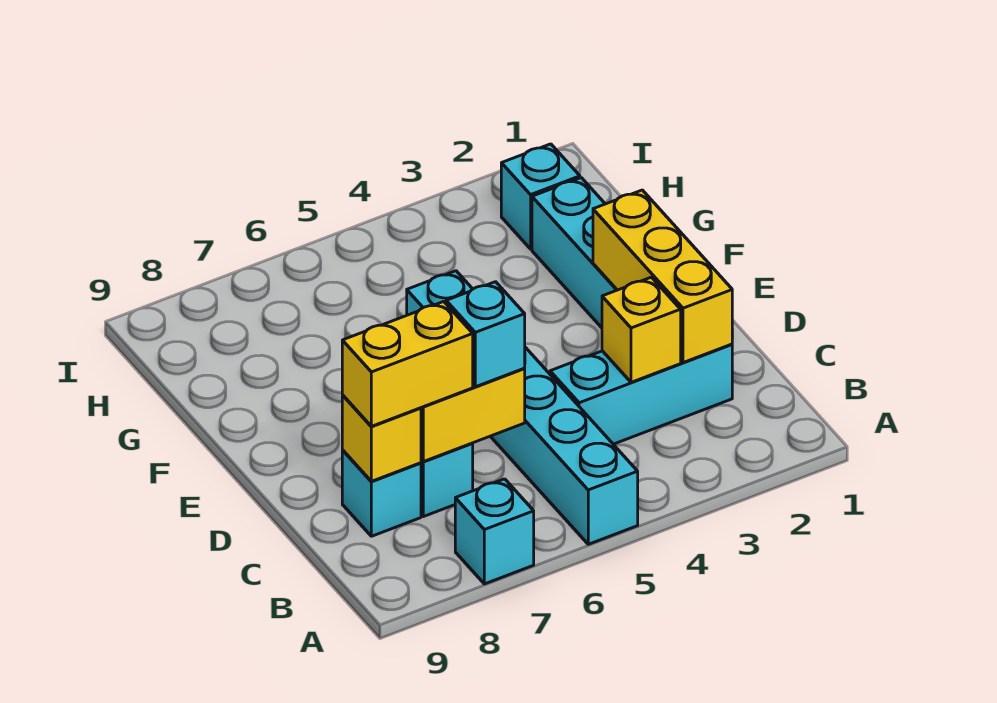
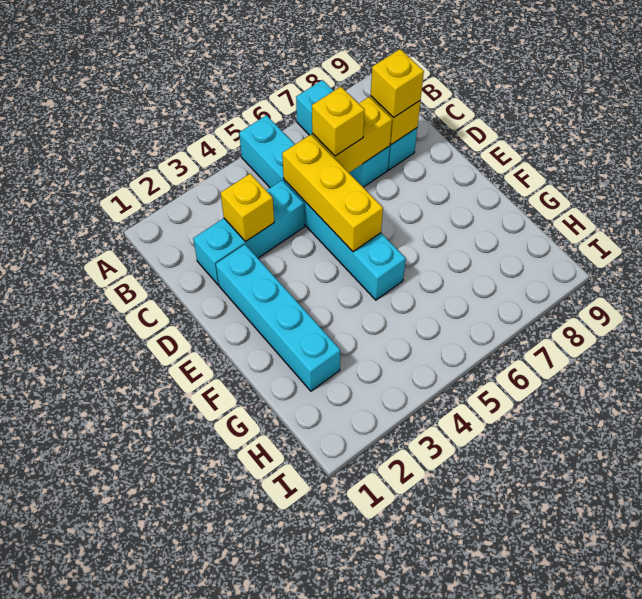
yellow brick C2:E2 level 2 -> yellow brick C5:E5 level 2
cyan brick C6 level 3 -> yellow brick C6 level 3
yellow brick C7:C8 level 3 -> yellow brick C8 level 3
cyan brick H2 level 1 -> none

